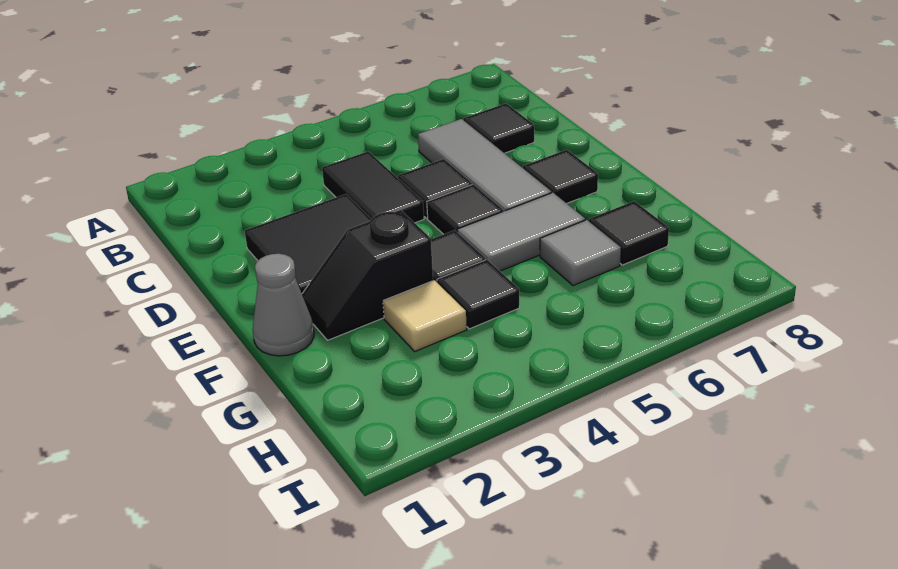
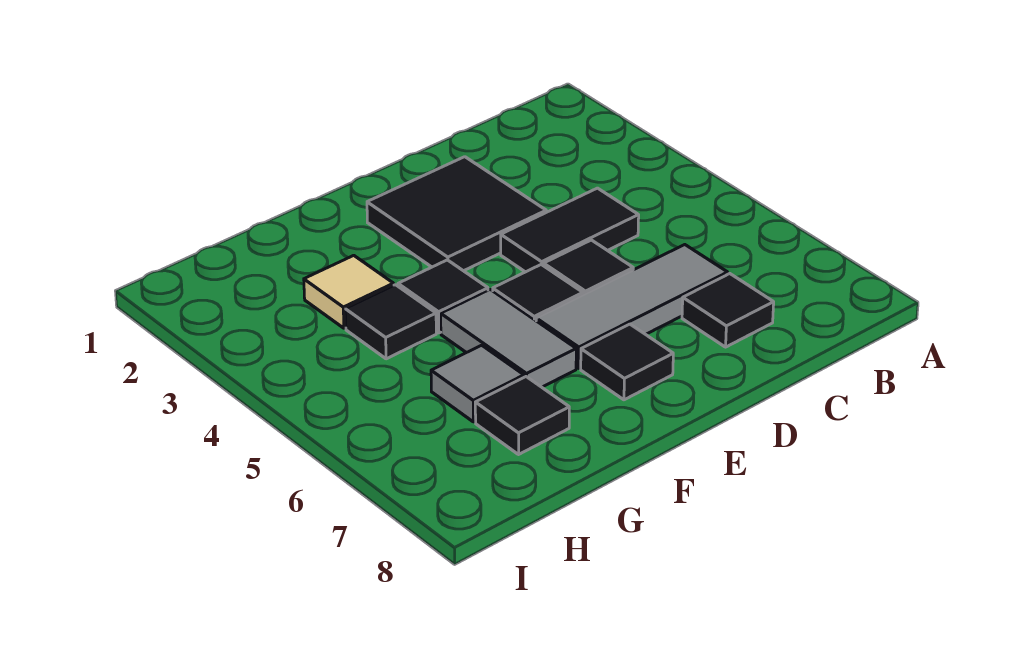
grey cone F1 level 1 -> none
black slope F2:F3 level 1 top 3 -> none

